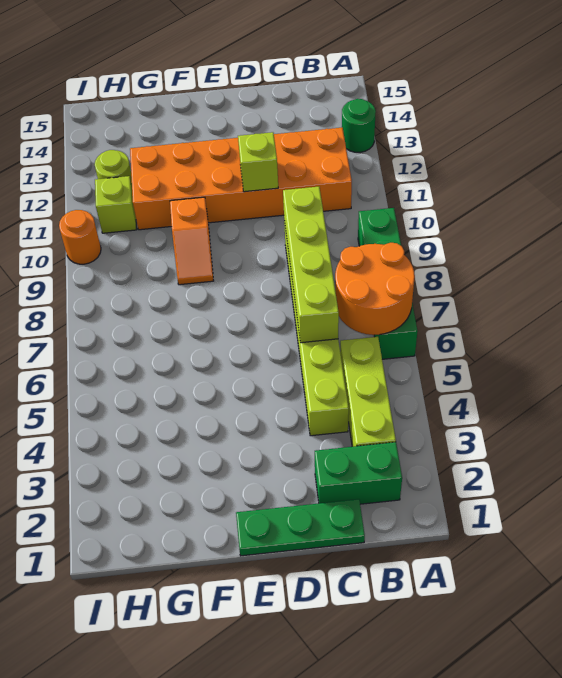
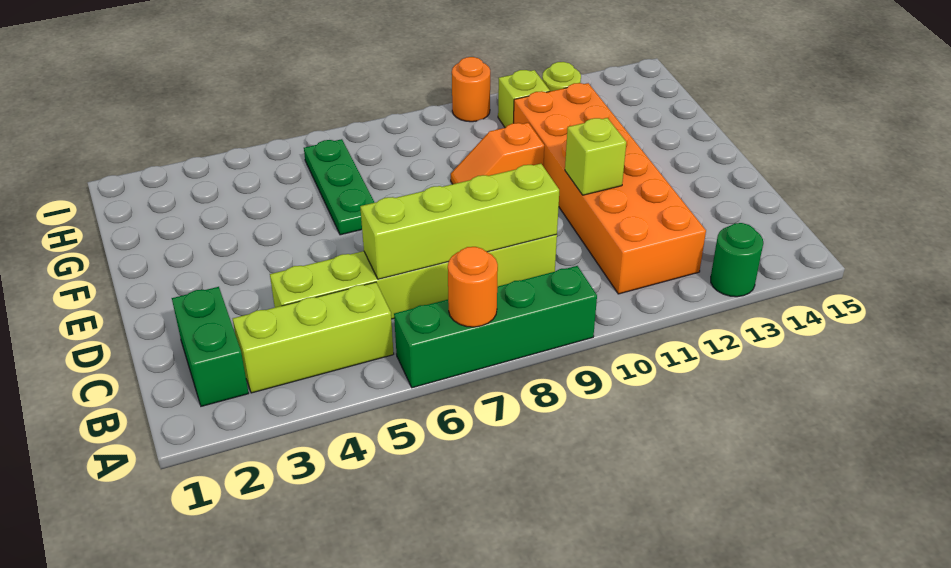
orange round brick A6:B7 level 2 -> orange round brick A7 level 2
green plate C1:E1 level 1 -> green plate F6:H6 level 1

